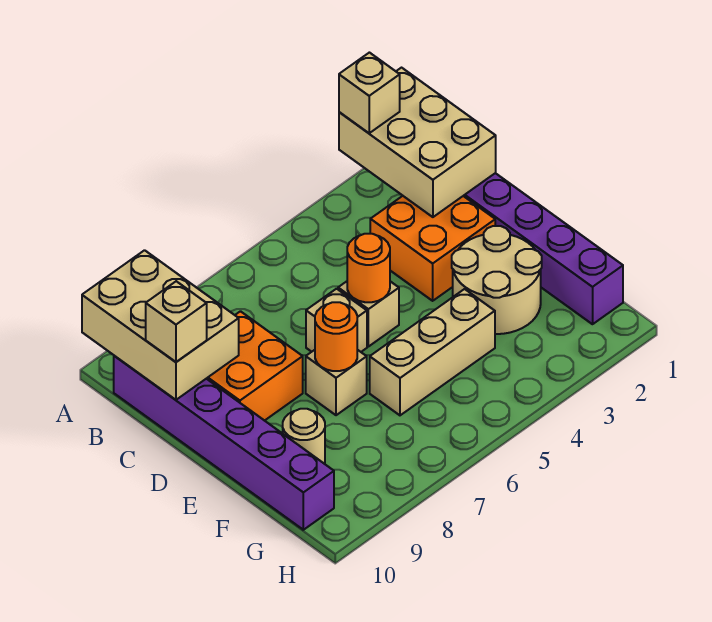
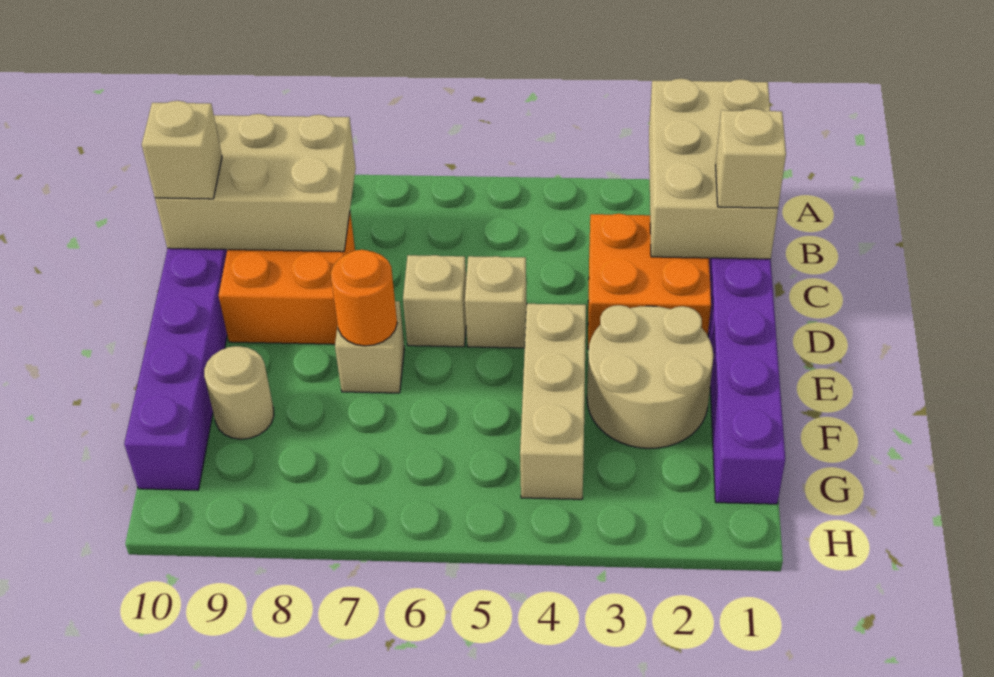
tan brick A2 level 3 -> tan brick C1 level 3
tan brick A9:C10 level 2 -> tan brick B8:C10 level 2
orange round brick D5 level 2 -> none
tan brick F4:F6 level 1 -> tan brick E4:G4 level 1

